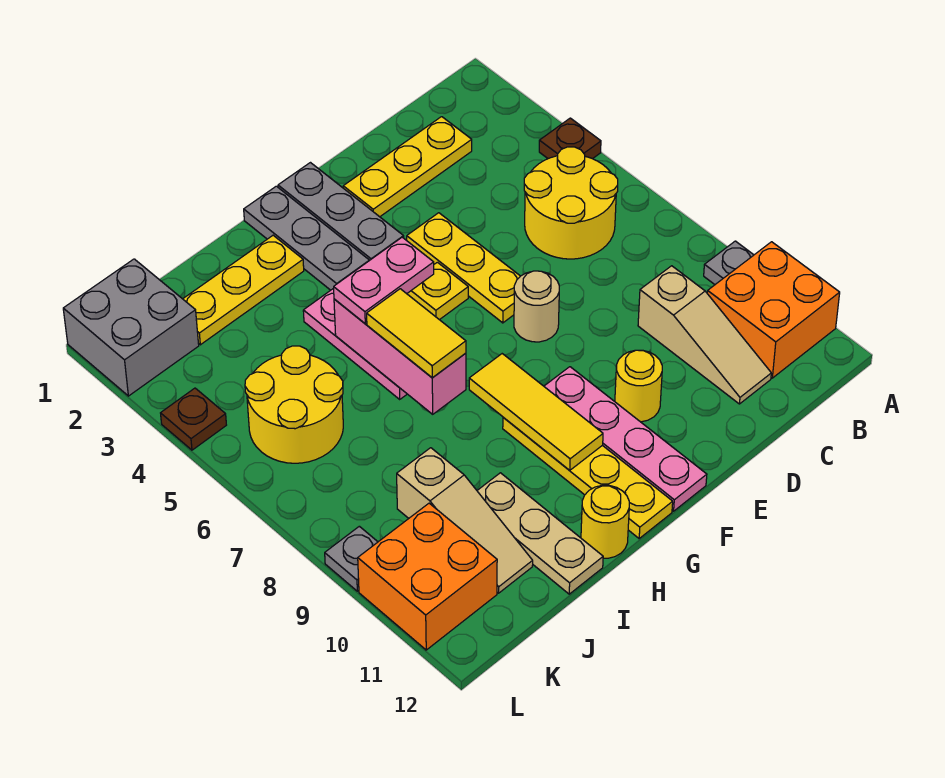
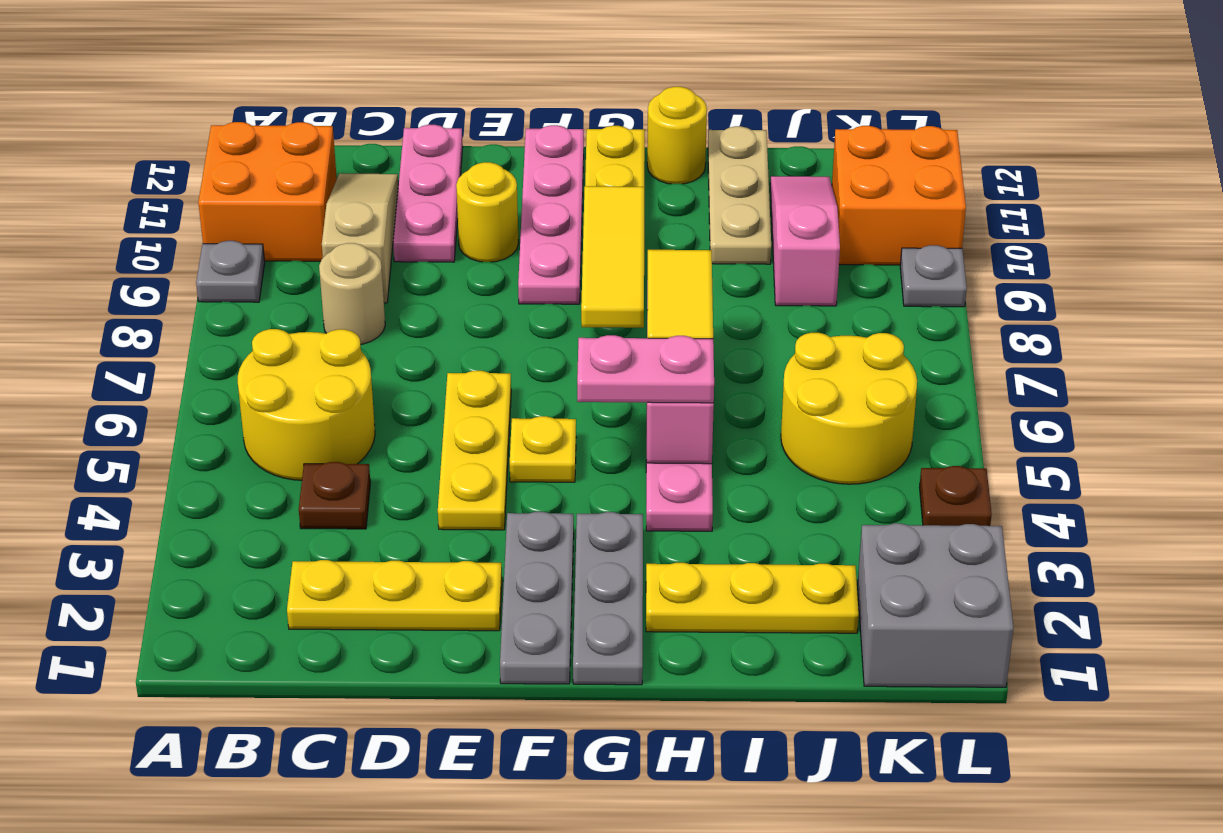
brown plate A4 level 1 -> brown plate C4 level 1
none -> pink plate D10:D12 level 1
tan round brick E7 level 1 -> tan round brick C8 level 1
tan slope J9:J11 level 1 top 9 -> pink slope J9:J11 level 1 top 9

